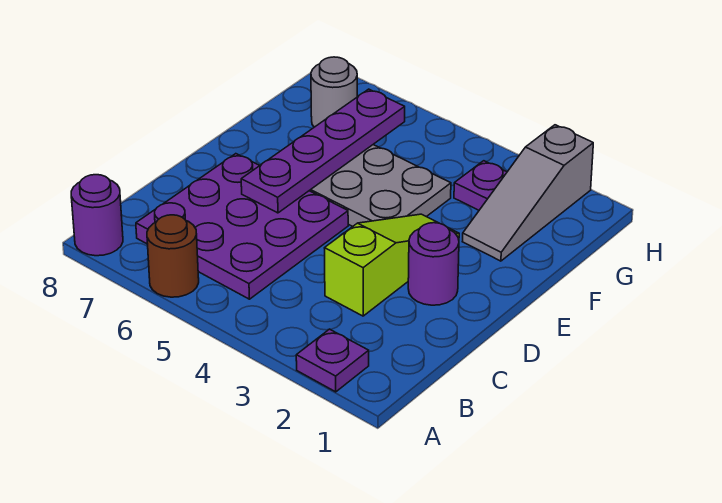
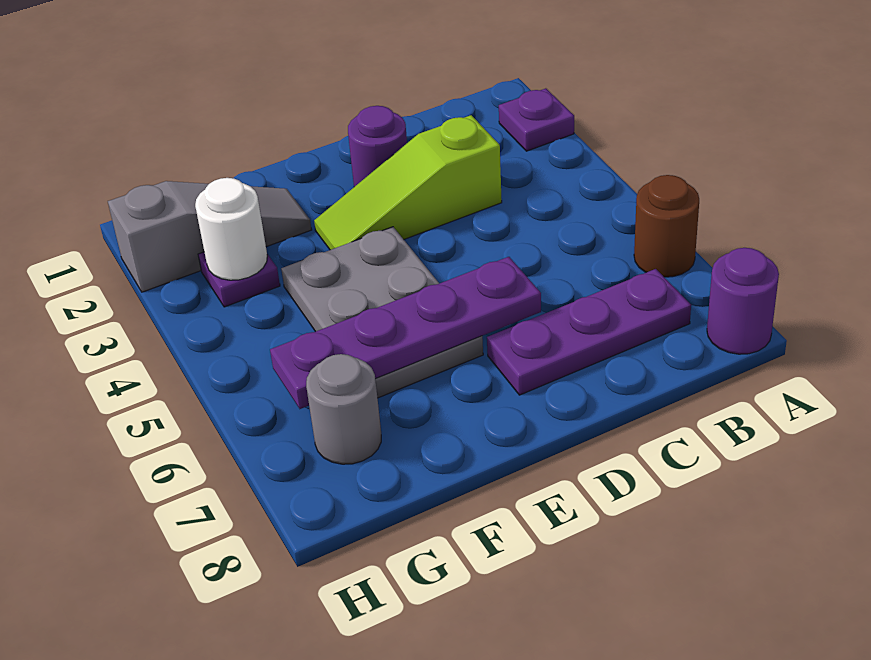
purple plate B5:D7 level 1 -> purple plate B7:D7 level 1
none -> white round brick G3 level 2

